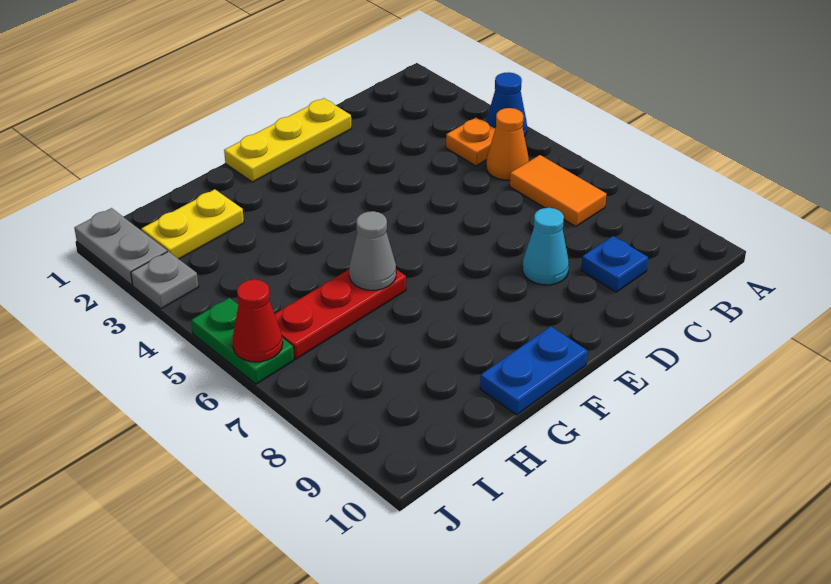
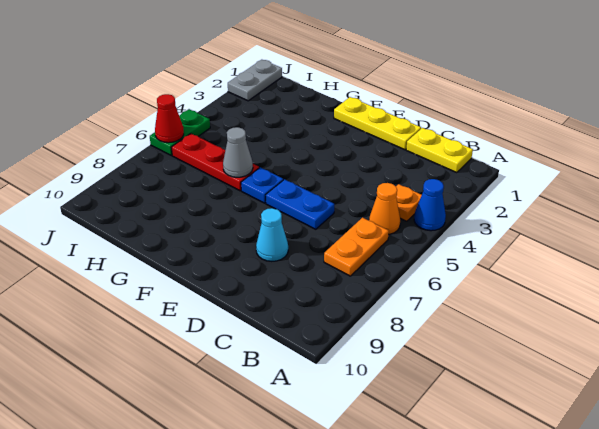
orange tile B6:B7 level 1 -> orange plate B6:B7 level 1
blue plate C9 level 1 -> blue plate F6 level 1
blue plate F10:G10 level 1 -> blue plate D6:E6 level 1
yellow plate H2:I2 level 1 -> yellow plate B1:C1 level 1
grey plate J3 level 1 -> none

